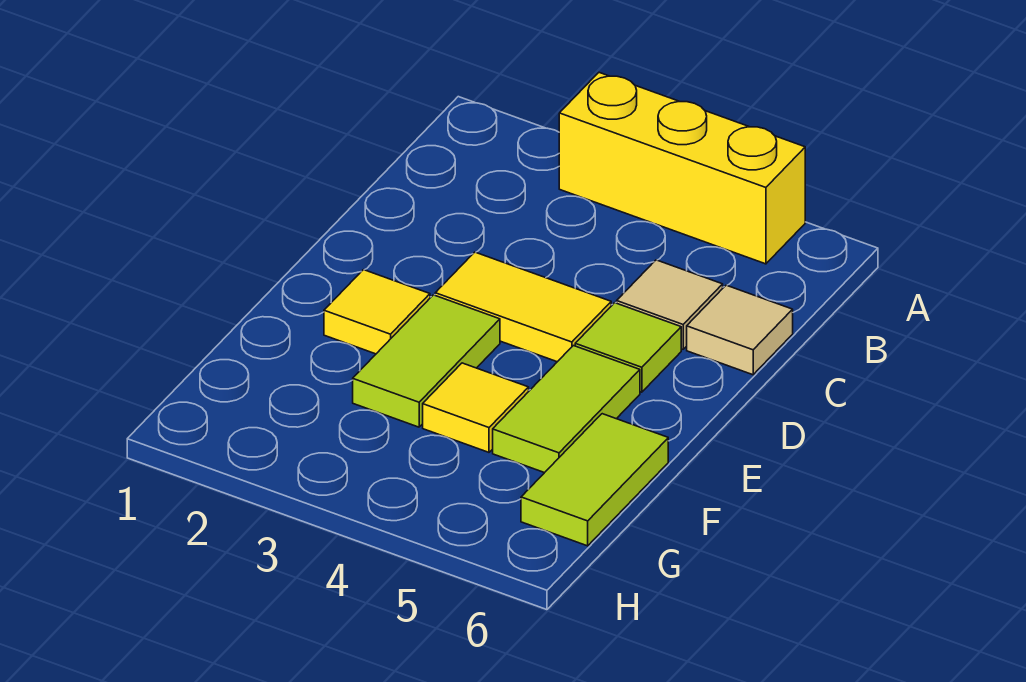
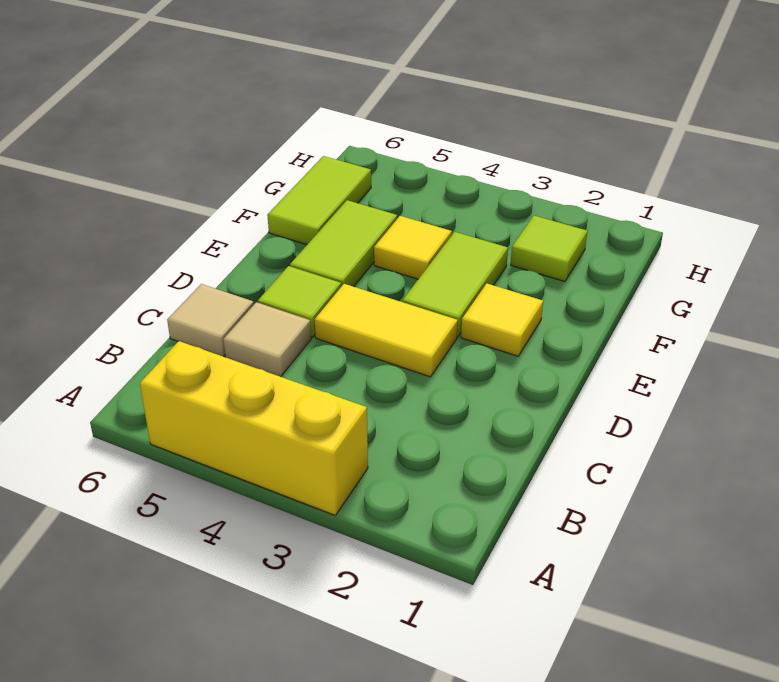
none -> lime tile G2 level 1

